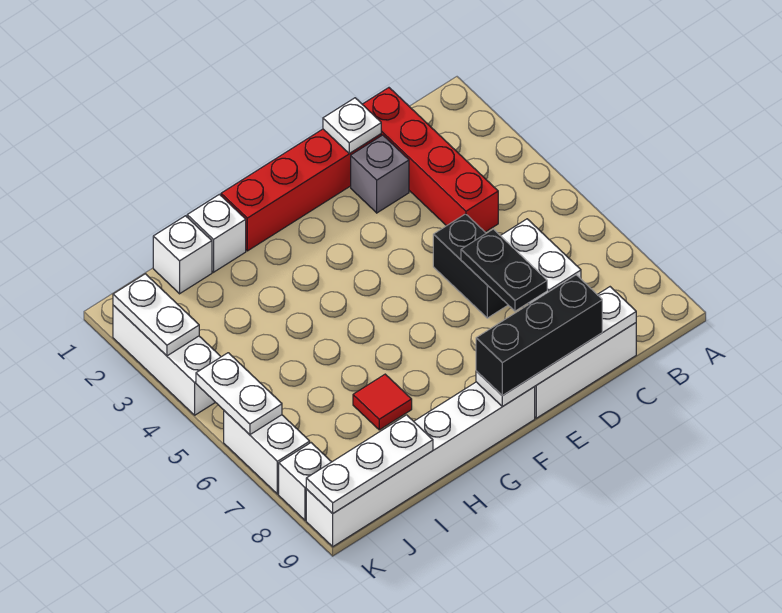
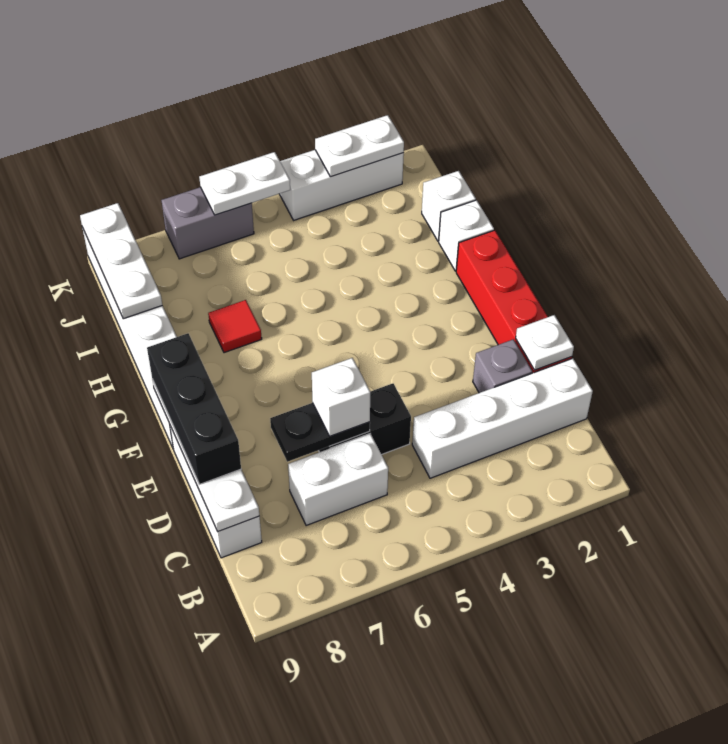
red brick C1:C4 level 1 -> white brick C1:C4 level 1
white brick K6:K7 level 1 -> grey brick K6:K7 level 1
white brick K8 level 1 -> white brick D6 level 3

